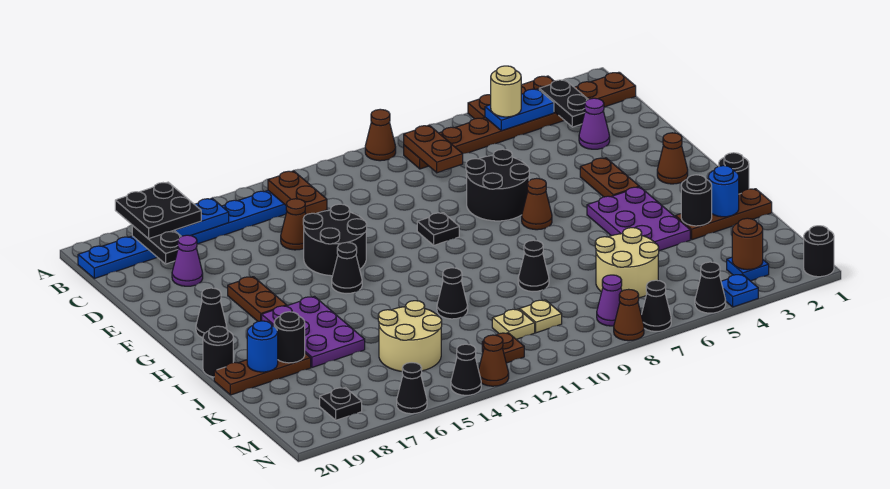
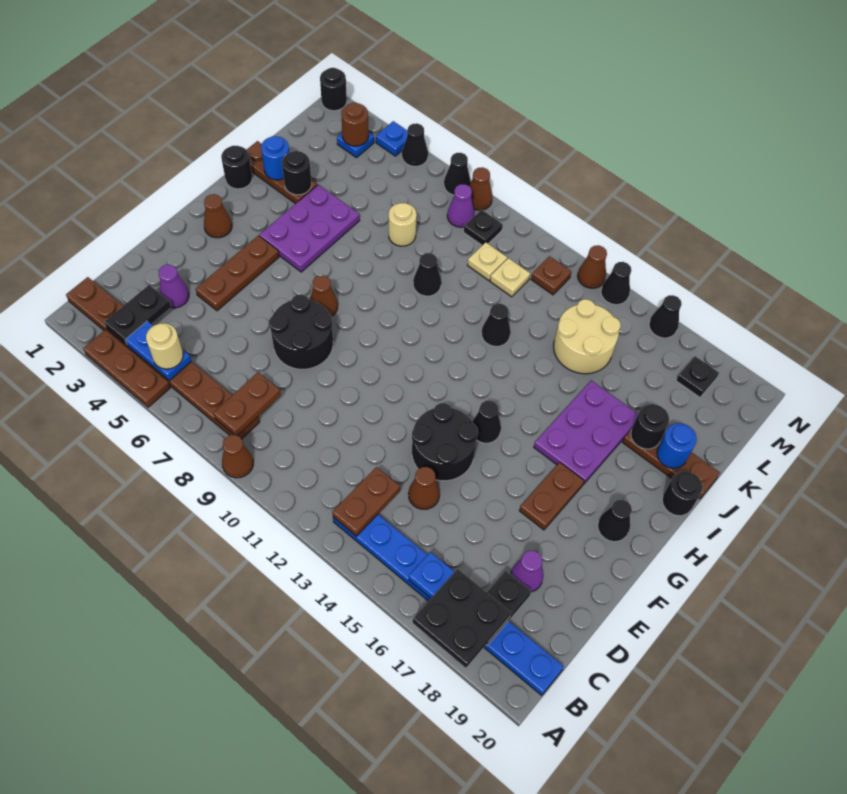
brown plate F4:G4 level 1 -> brown plate E4:G4 level 1
black plate F10 level 1 -> black plate M9 level 1
tan round brick K6:L7 level 1 -> tan round brick K7 level 1

